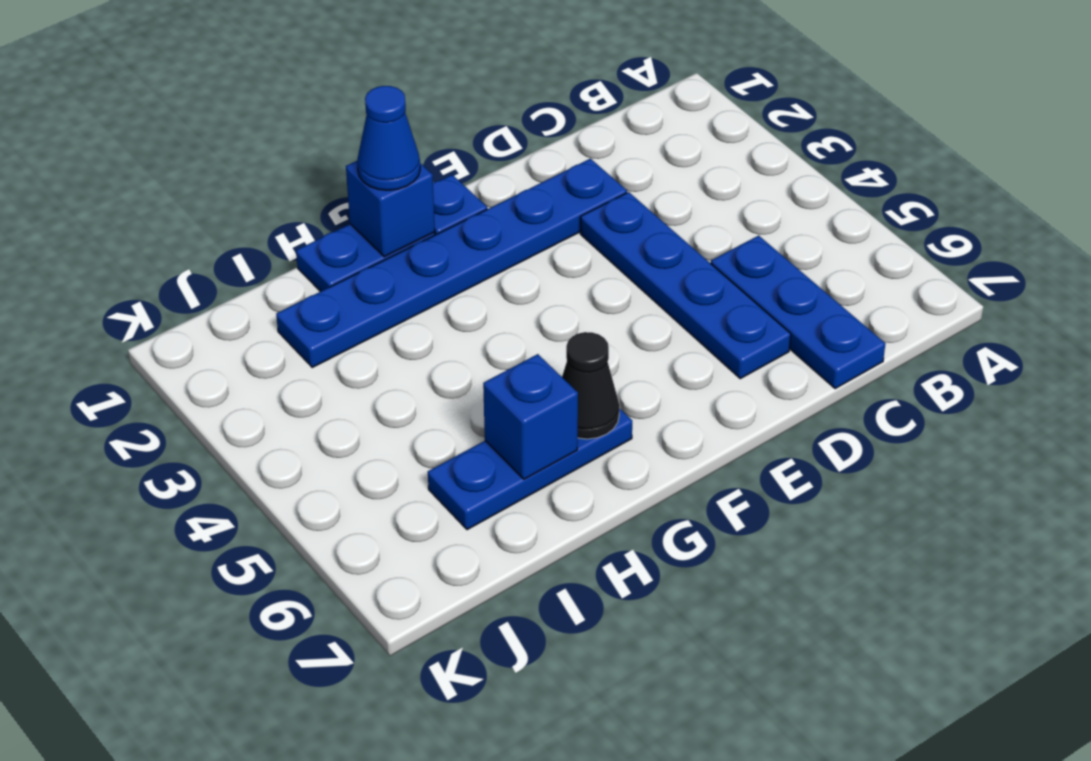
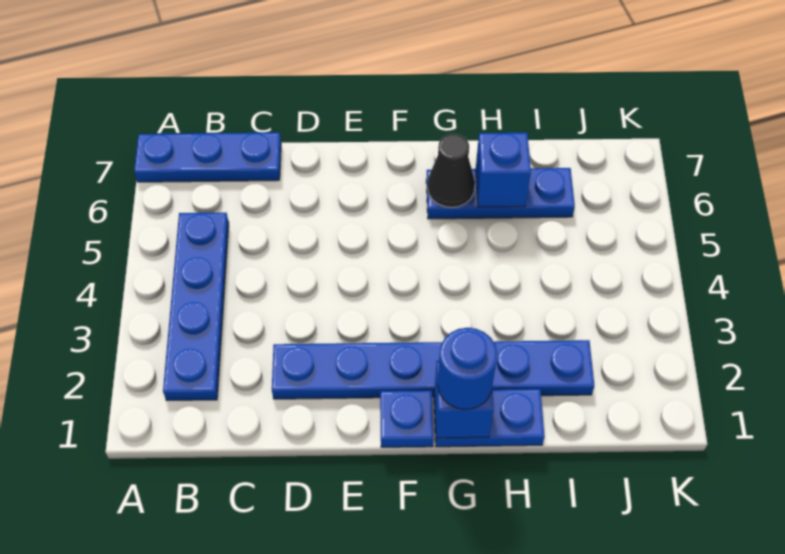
blue plate C5:C7 level 1 -> blue plate A7:C7 level 1
blue plate D3:D6 level 1 -> blue plate B2:B5 level 1
blue cone G1 level 3 -> blue round brick G1 level 3

